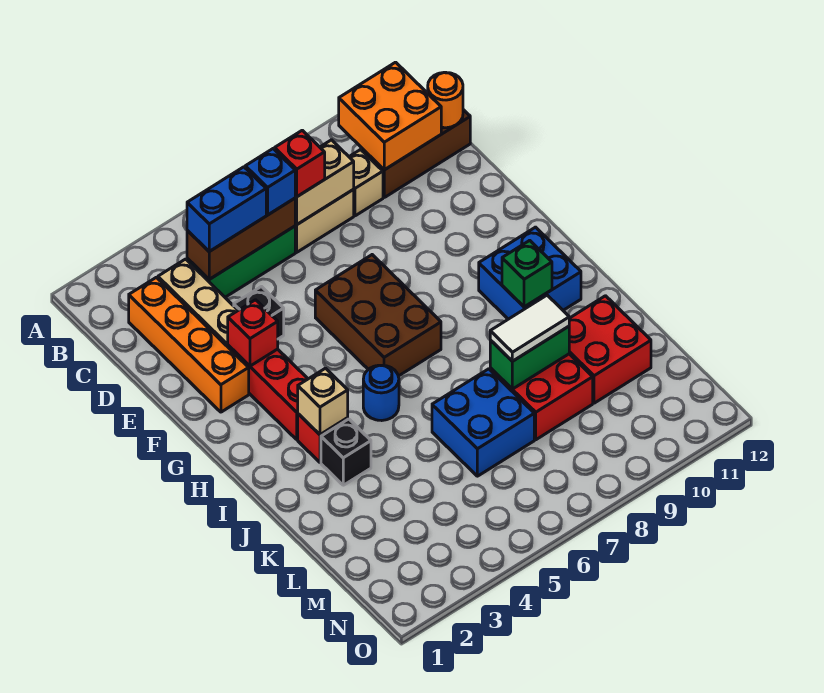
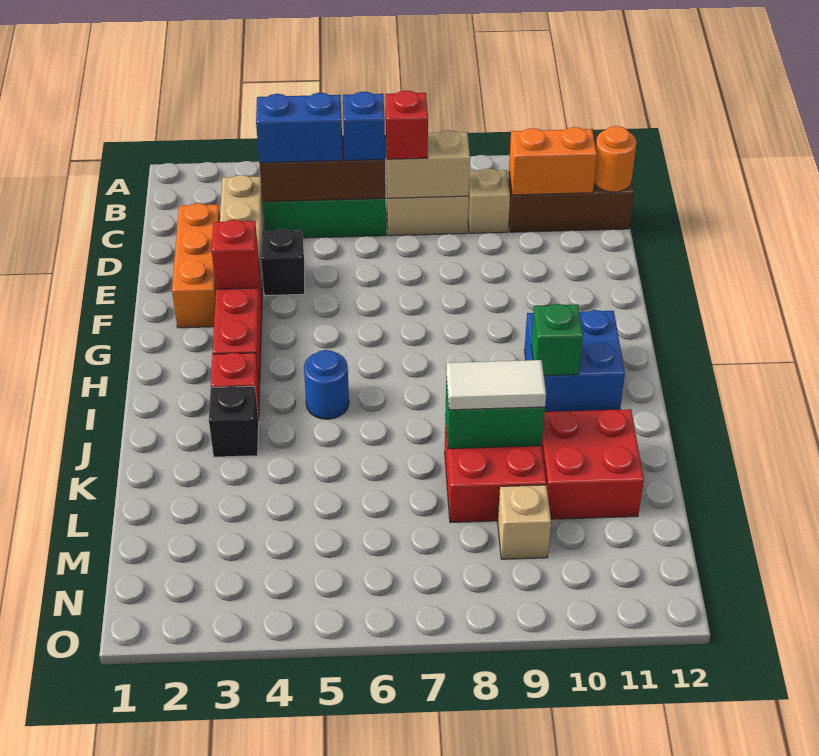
orange brick B10:C11 level 2 -> orange brick C10:C11 level 2
orange brick C2:F2 level 1 -> orange brick D2:F2 level 1
brown brick F6:H7 level 1 -> none
tan brick I3 level 2 -> tan brick M9 level 1
blue brick K6:L7 level 1 -> none

